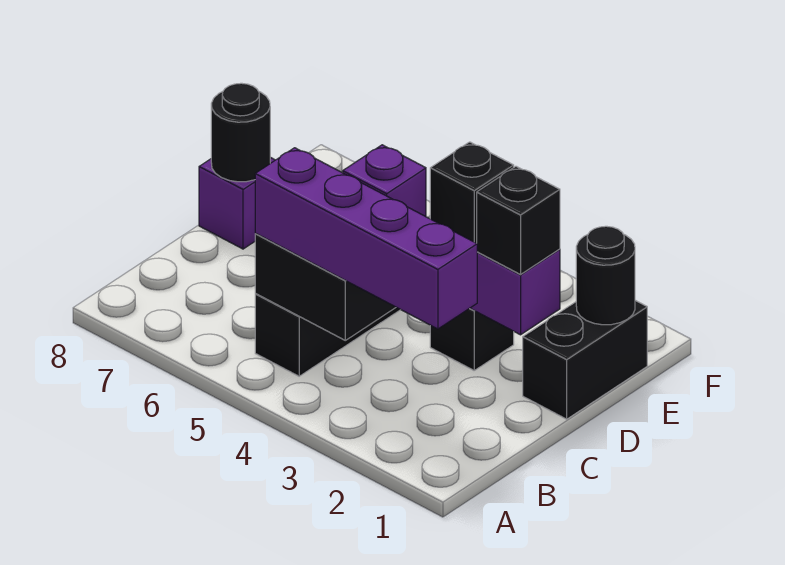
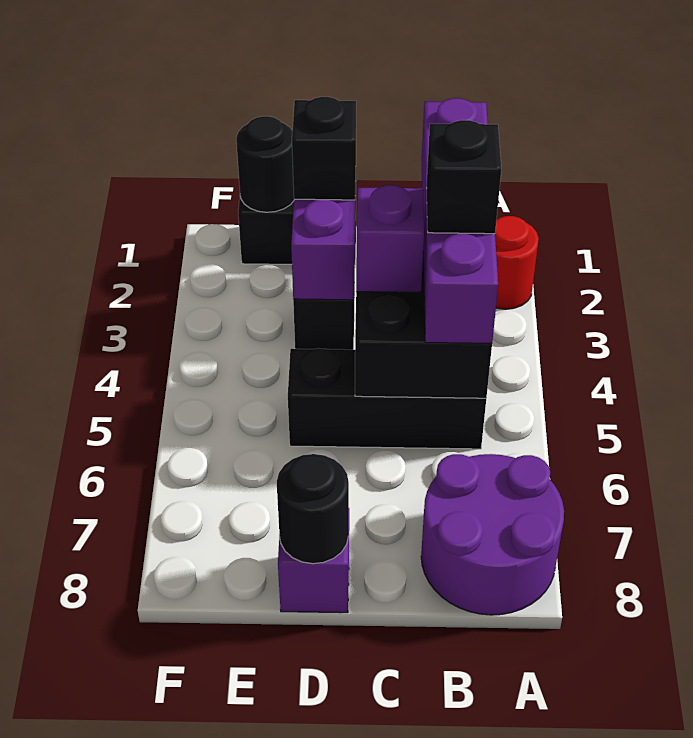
none -> red round brick A2 level 1
none -> purple round brick A7:B8 level 1
black brick D3 level 3 -> black brick B4 level 4

